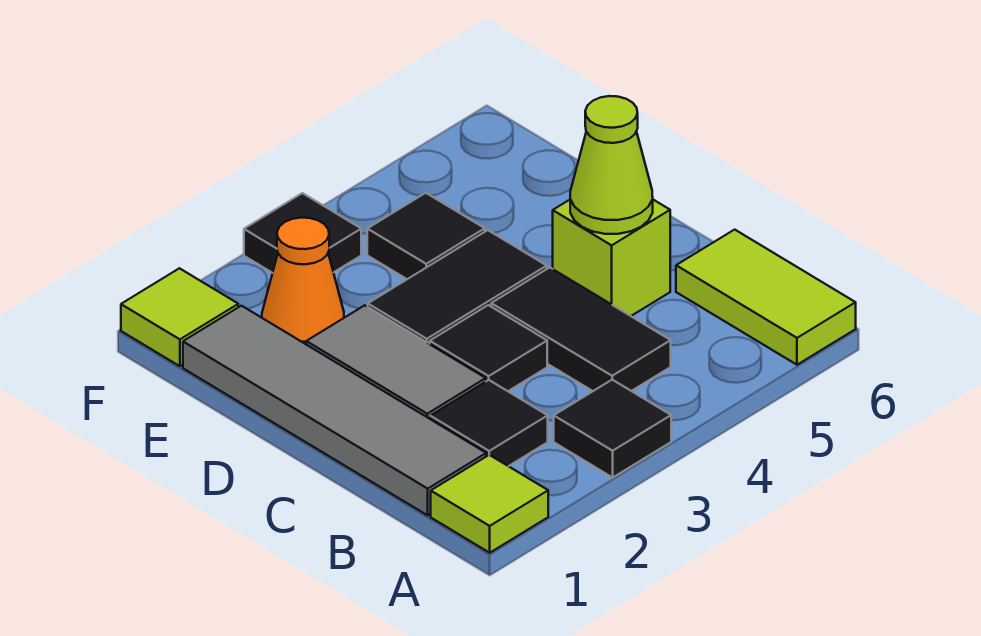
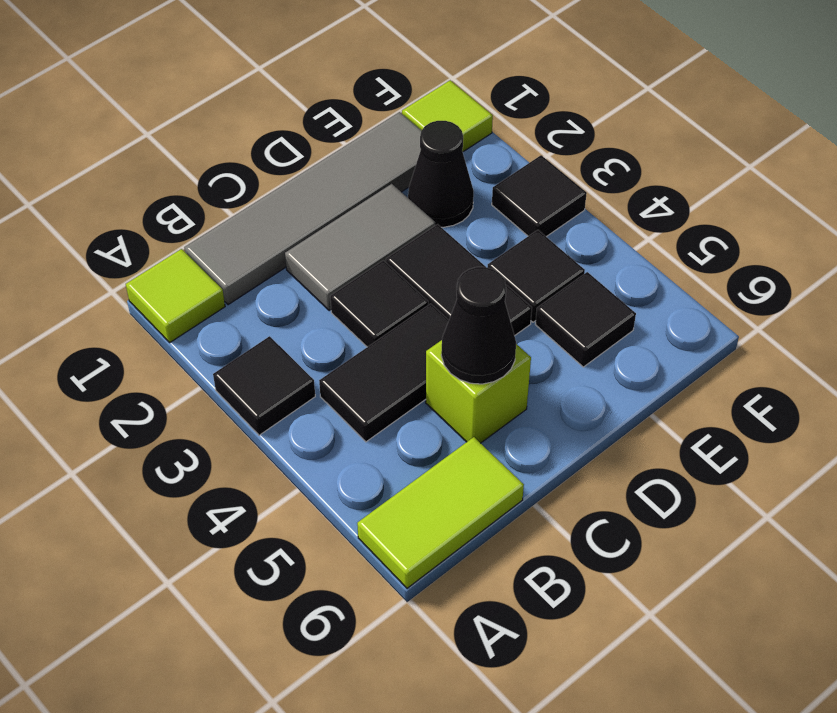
black tile B2 level 1 -> black tile E5 level 1
lime cone C5 level 2 -> black cone C5 level 2
orange cone E2 level 1 -> black cone E2 level 1

